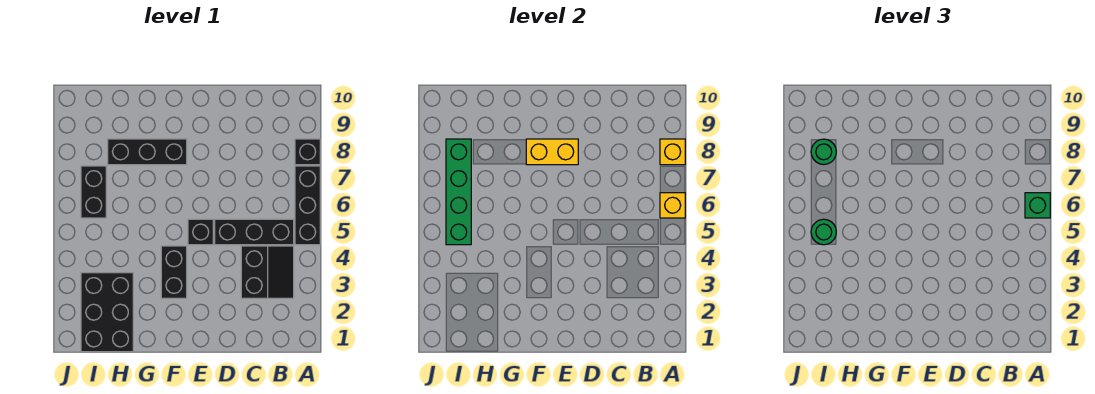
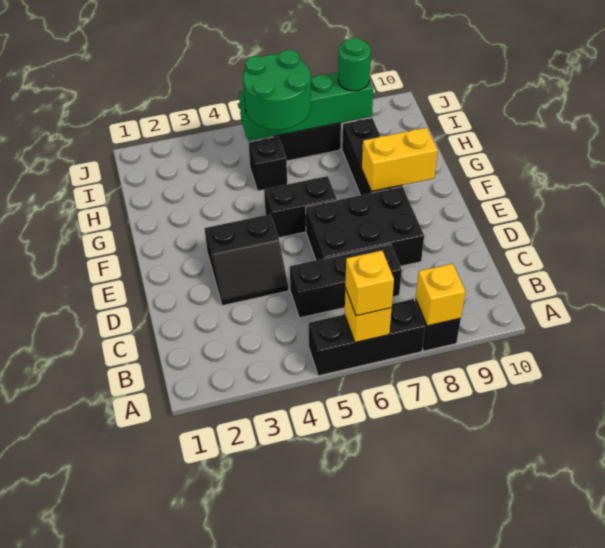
green brick A6 level 3 -> yellow brick A6 level 3
black slope B3:C4 level 1 top C -> black slope D3:E4 level 1 top E
black brick B5:D5 level 1 -> black brick C5:C7 level 1
black brick E5 level 1 -> black brick H5 level 1
yellow brick E8:F8 level 2 -> yellow brick F8:F9 level 2
black brick F3:F4 level 1 -> black brick F5:F6 level 1
black brick H1:I3 level 1 -> black brick D6:E8 level 1
green round brick I5 level 3 -> green round brick H5:I6 level 3

